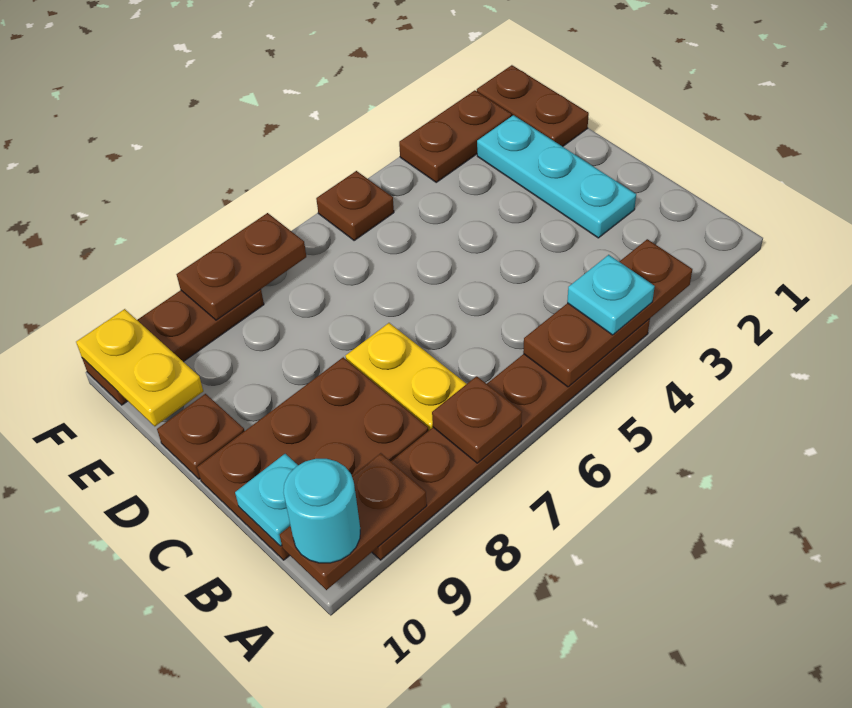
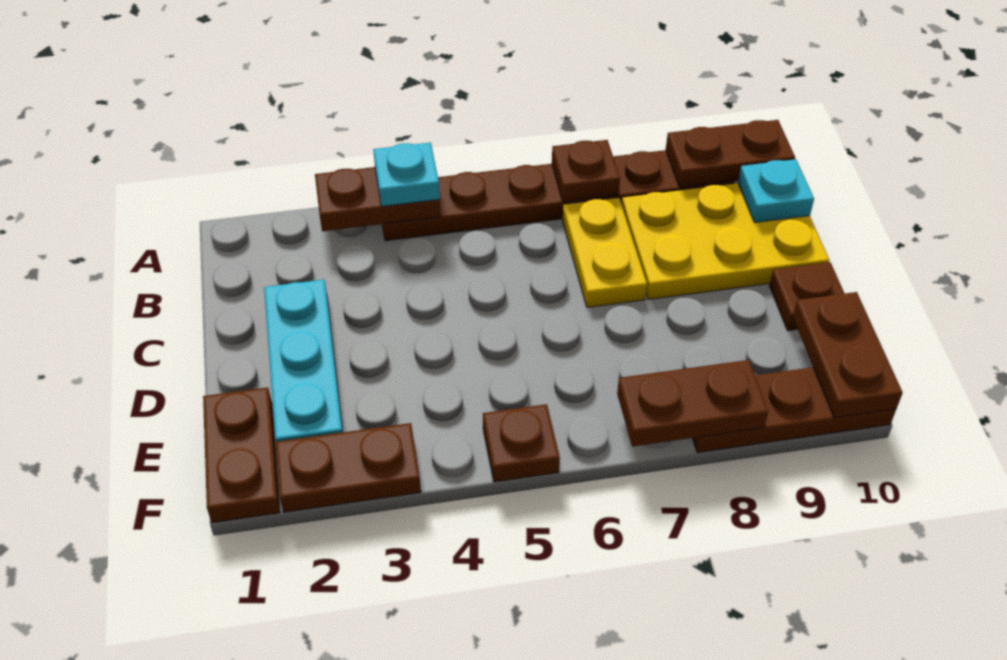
brown plate A3:A5 level 2 -> brown plate A3:A4 level 2
cyan round brick A10 level 3 -> none
brown plate B8:C10 level 1 -> yellow plate B8:C10 level 1
yellow plate E10:F10 level 2 -> brown plate E10:F10 level 2

